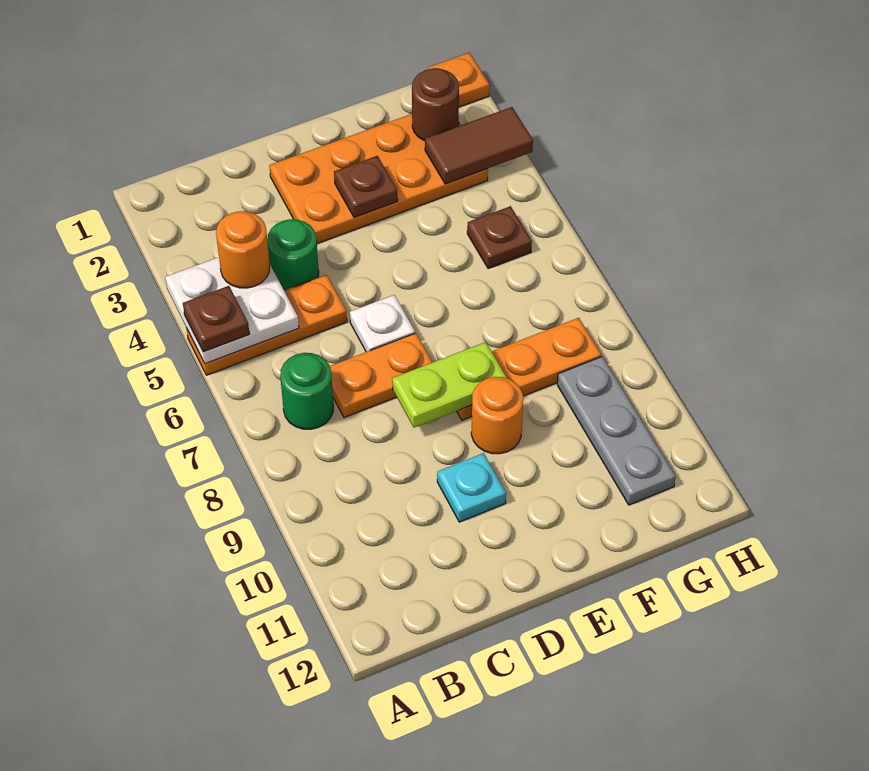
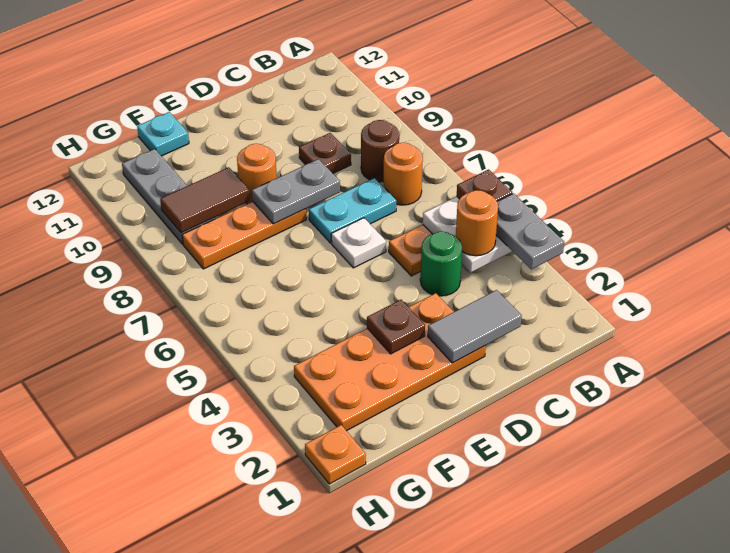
none -> grey plate A3:A4 level 3
green round brick B7 level 1 -> orange round brick B7 level 1
none -> grey tile C2:D2 level 2
orange plate C7:D7 level 1 -> cyan plate C7:D7 level 1
lime plate D8:E8 level 2 -> grey plate D8:E8 level 2
cyan plate D10 level 1 -> cyan plate F12 level 1
brown round brick G2 level 2 -> brown round brick B8 level 1
brown tile G3:H3 level 2 -> brown tile F9:G9 level 2
brown plate G5 level 1 -> brown plate C9 level 1

